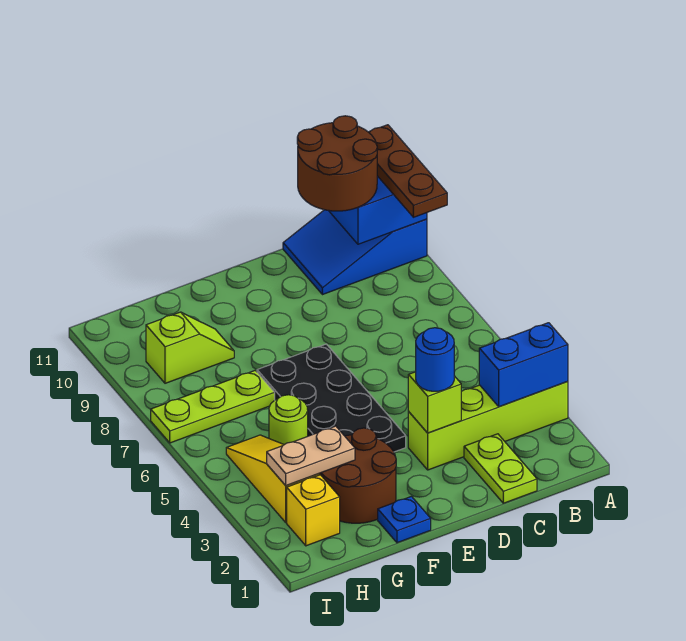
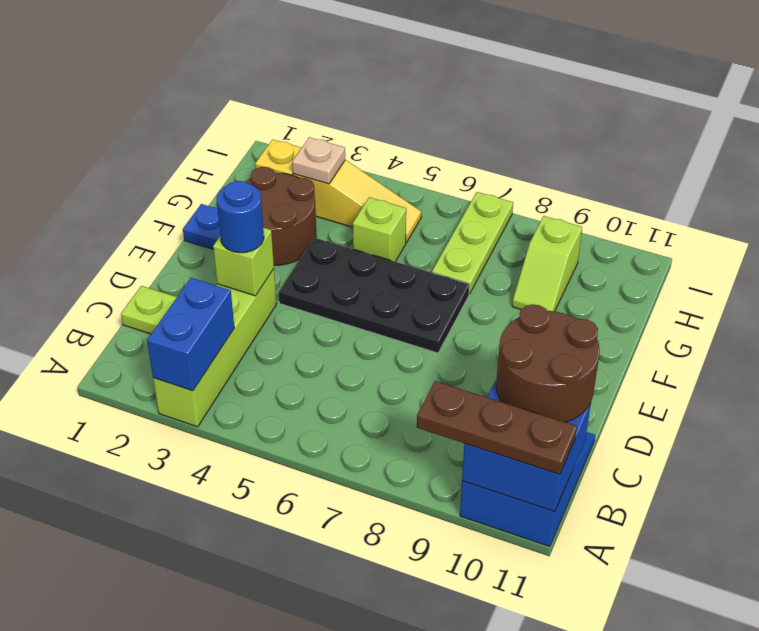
tan plate G3:H3 level 2 -> tan plate H3 level 2
lime round brick G5 level 1 -> lime brick G5 level 1

